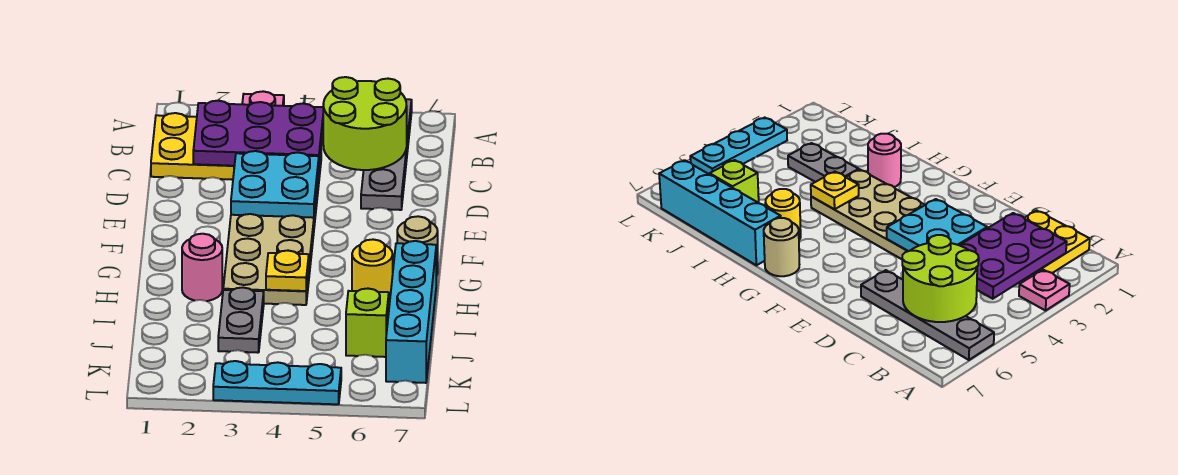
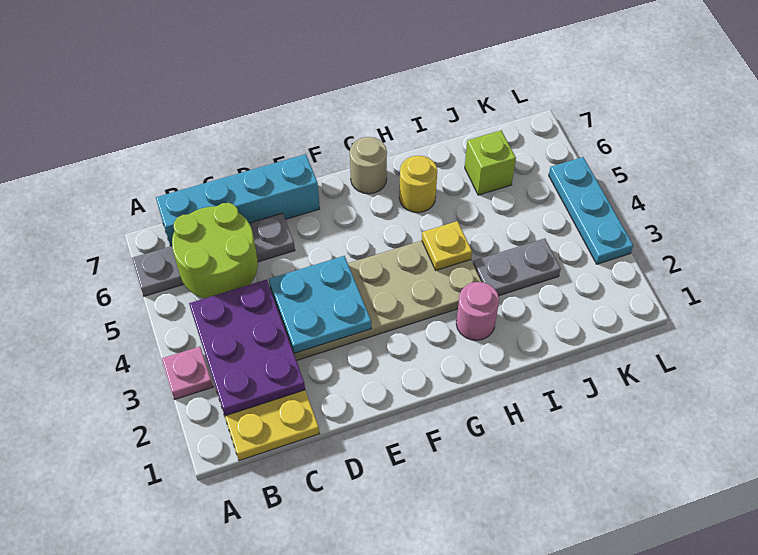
cyan brick H7:K7 level 1 -> cyan brick B7:E7 level 1

